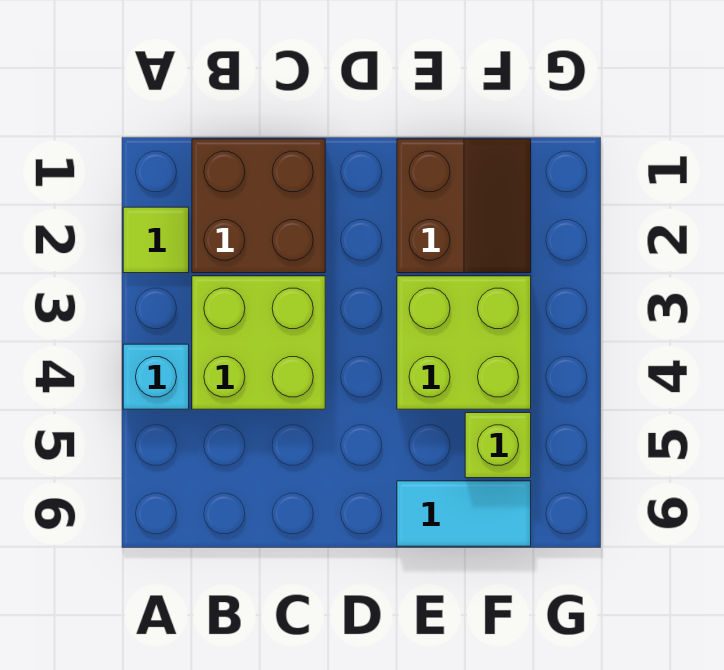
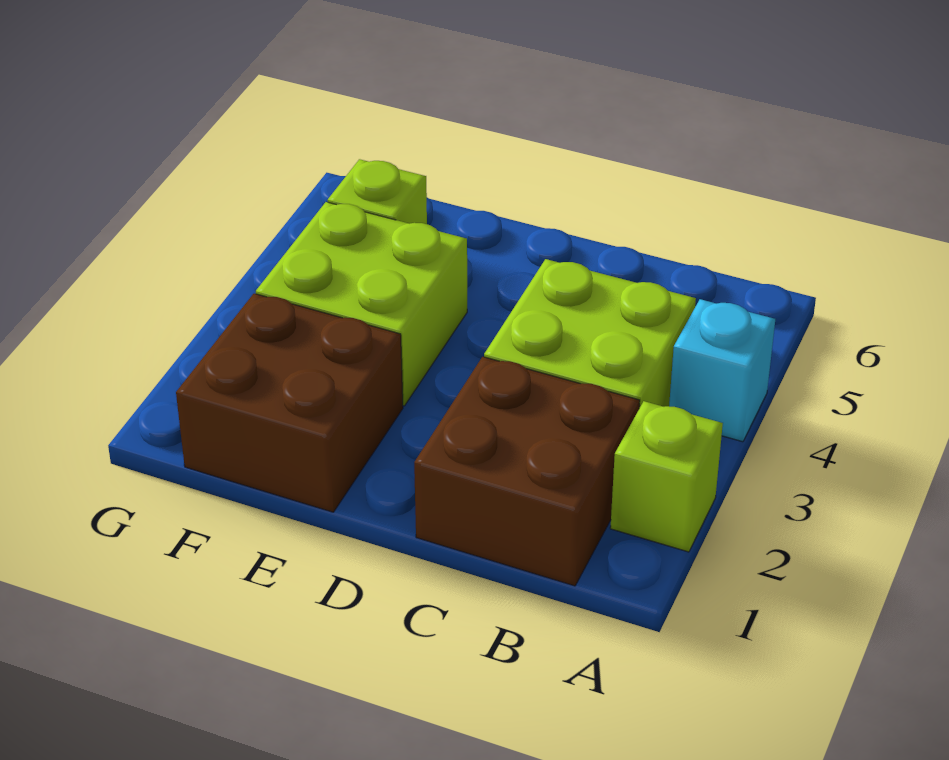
lime tile A2 level 1 -> lime brick A2 level 1
brown slope E1:F2 level 1 top E -> brown brick E1:F2 level 1
cyan tile E6:F6 level 1 -> none

